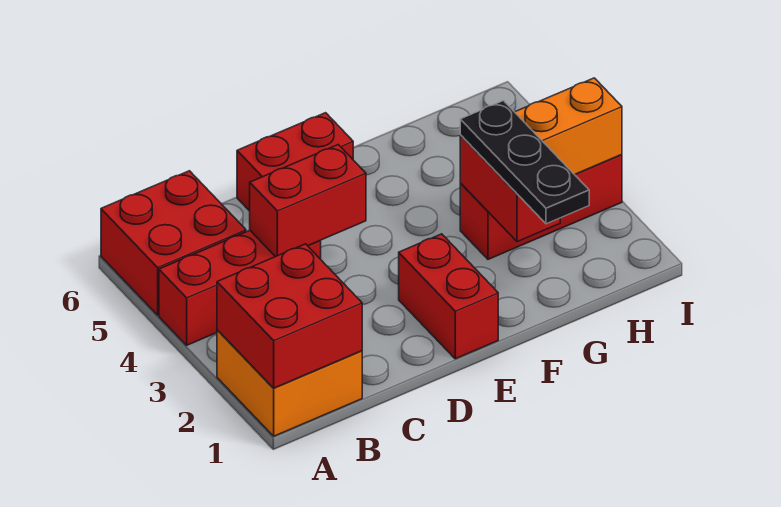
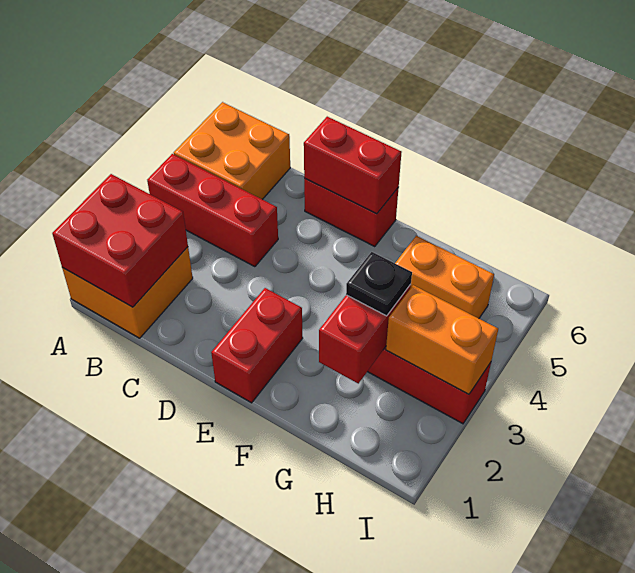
red brick A5:B6 level 1 -> orange brick A5:B6 level 1
red brick C4:D4 level 2 -> red brick D6:E6 level 2
black plate G1:G3 level 3 -> black plate G3 level 3
none -> orange brick G5:H5 level 1

